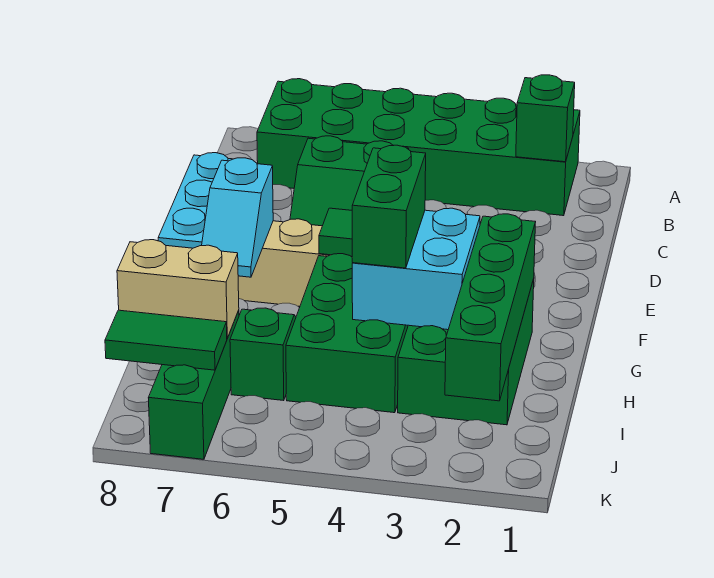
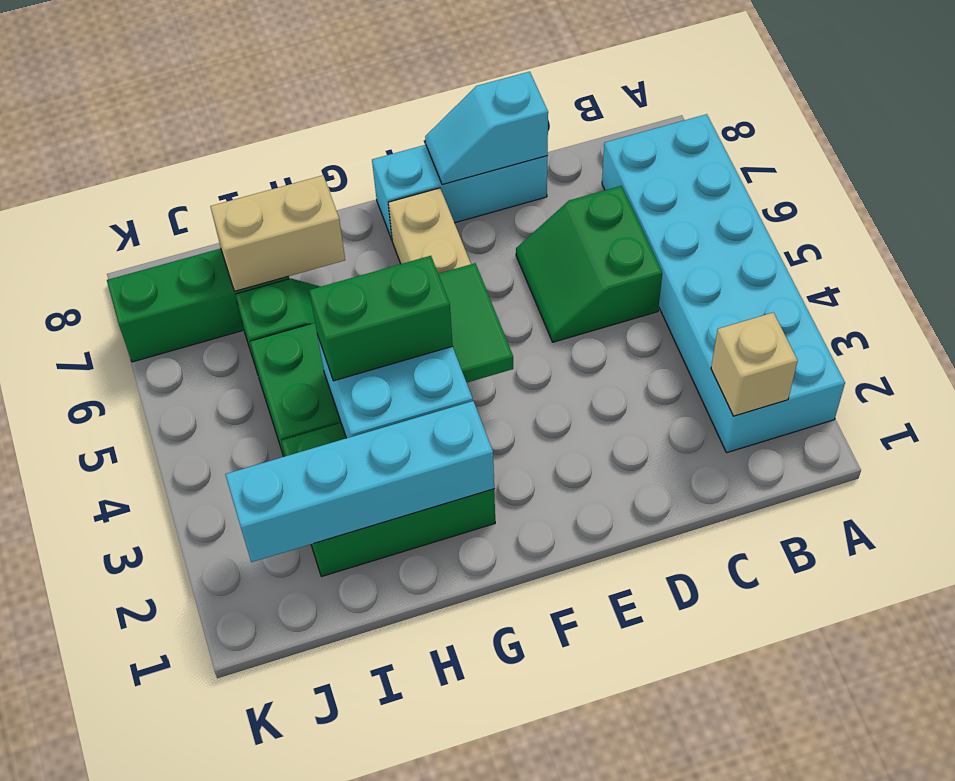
green brick A2:B7 level 1 -> cyan brick A2:B7 level 1
green brick B2 level 2 -> tan brick B2 level 2
cyan slope F7:G7 level 2 top F -> cyan slope D8:E8 level 2 top D
green brick G2:J2 level 2 -> cyan brick G2:J2 level 2
tan brick I7:I8 level 2 -> tan brick H7:I7 level 2
green tile J7:J8 level 2 -> none

